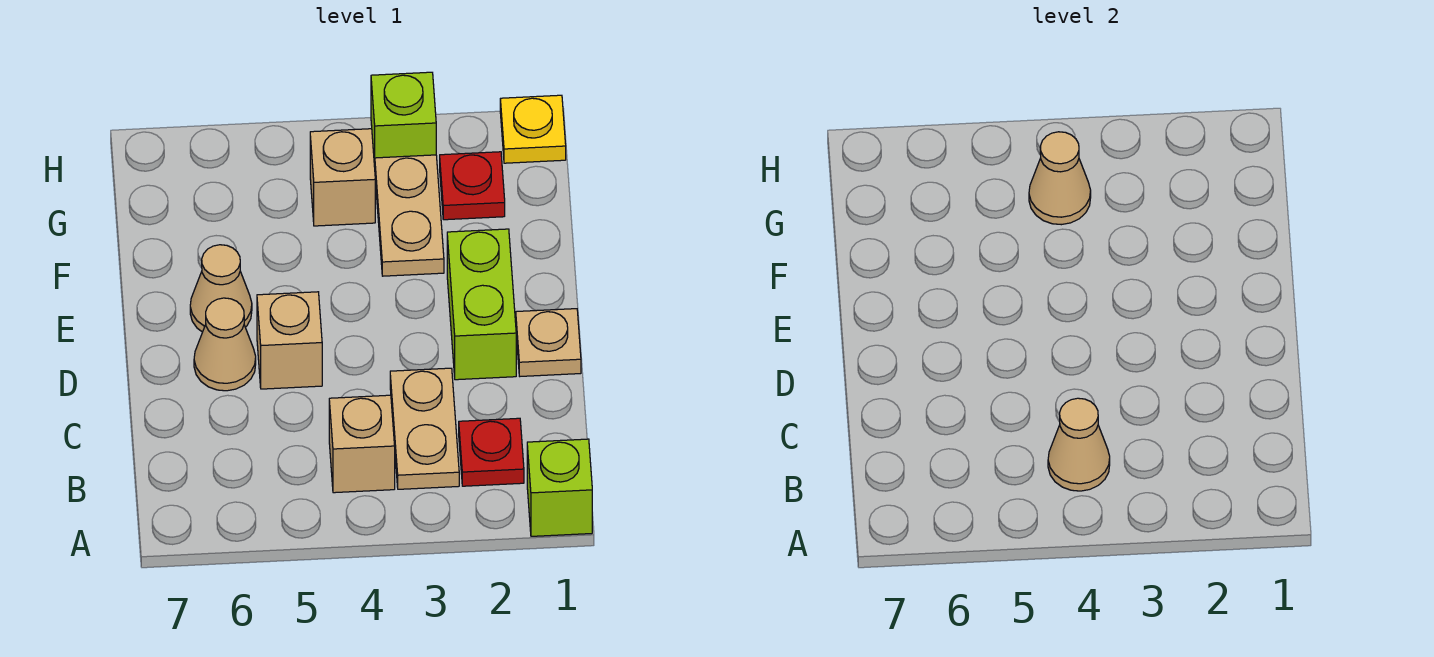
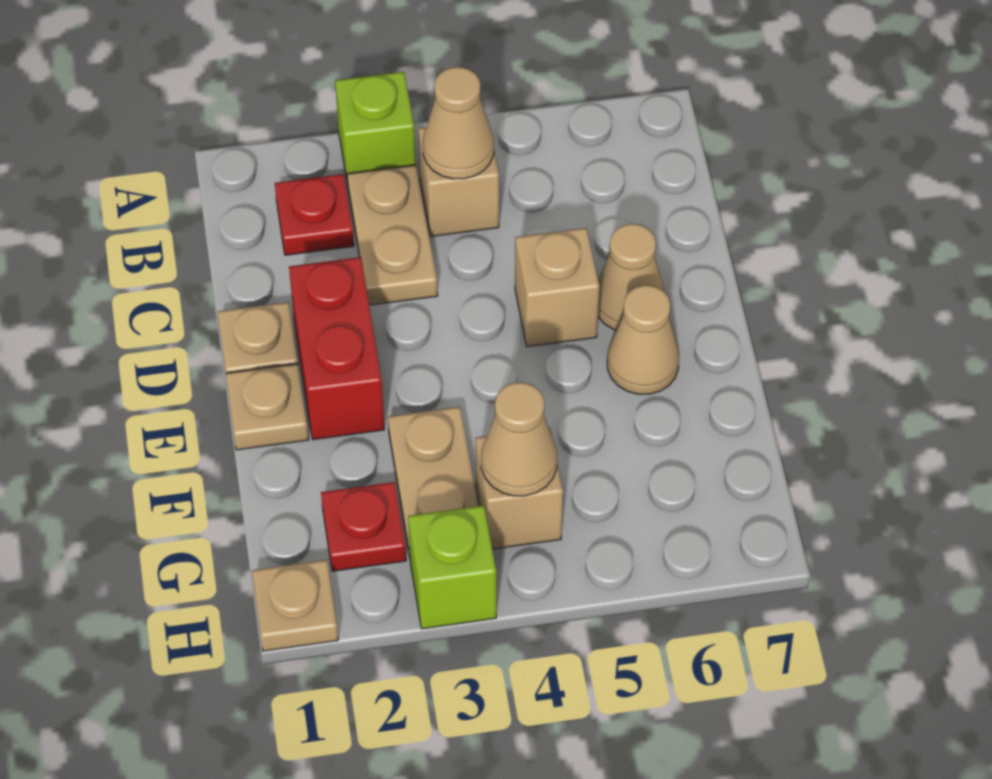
lime brick A1 level 1 -> lime brick A3 level 1
lime brick D2:E2 level 1 -> red brick D2:E2 level 1
none -> tan plate E1 level 1
yellow plate H1 level 1 -> tan plate H1 level 1

